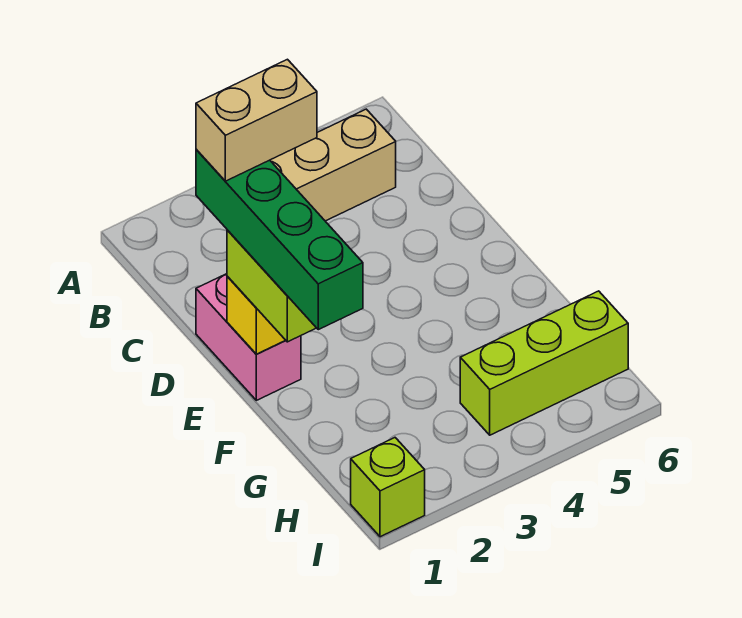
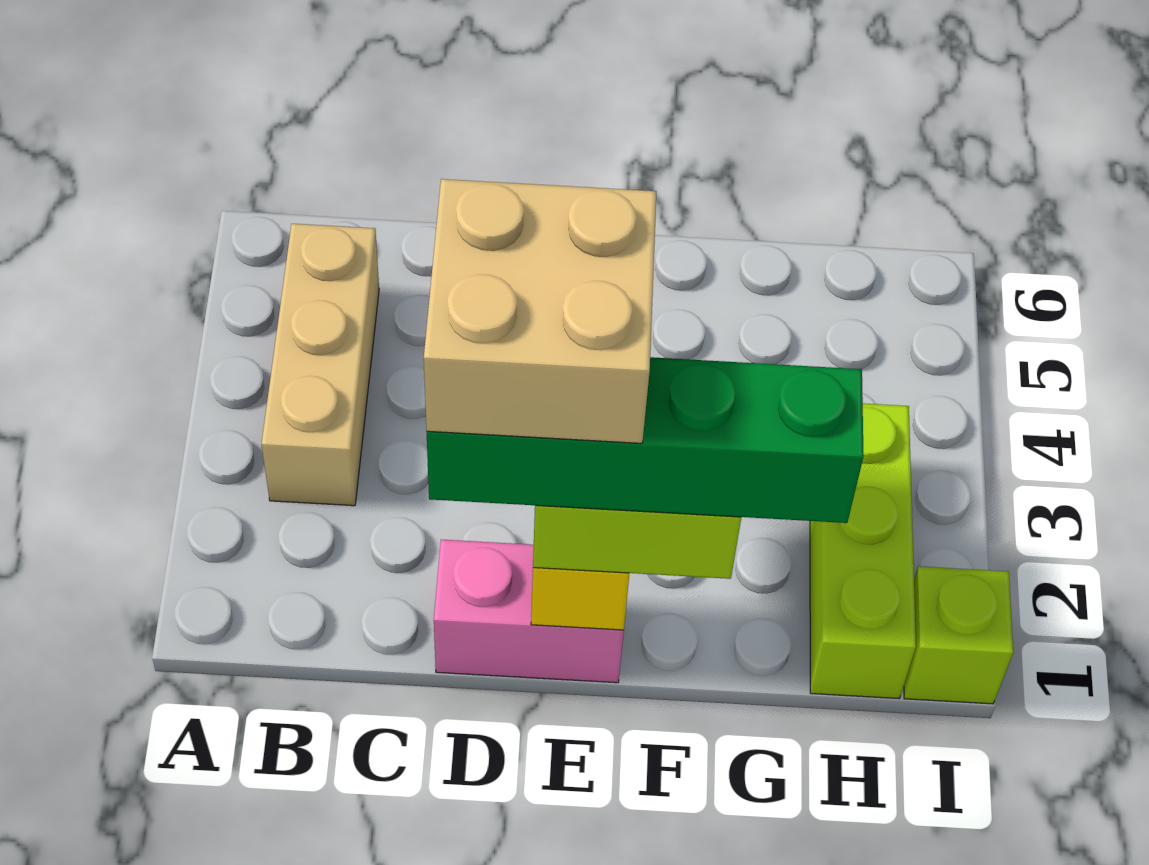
tan brick D1:D2 level 5 -> tan brick D1:E2 level 5
lime brick H4:H6 level 1 -> lime brick H1:H3 level 1

